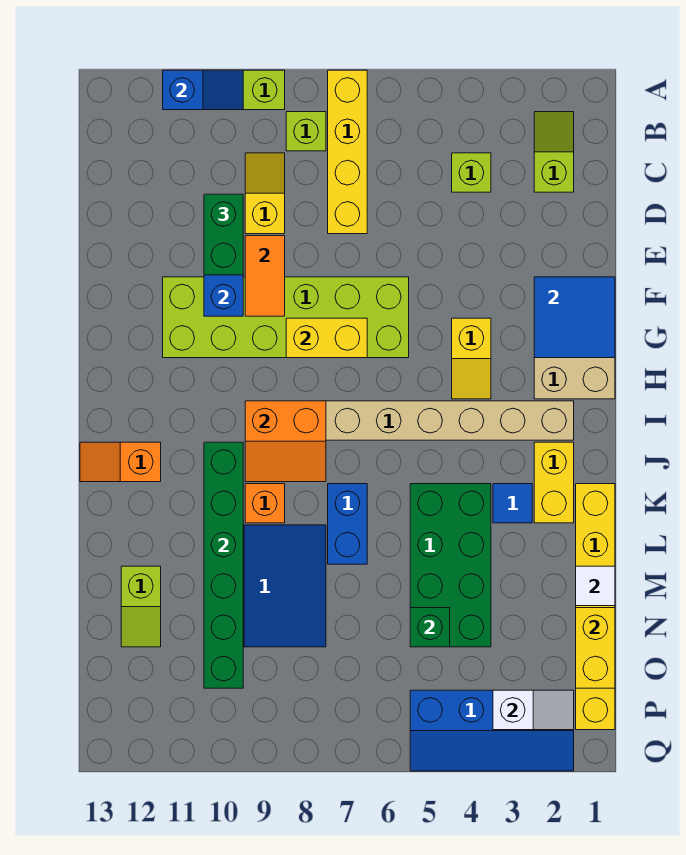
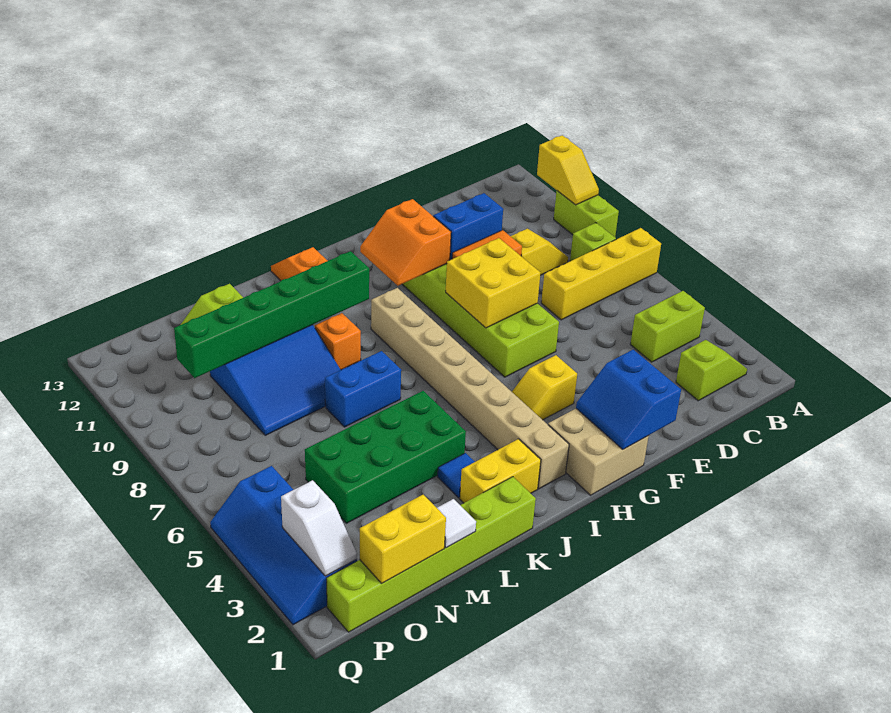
blue slope A10:A11 level 2 top 11 -> yellow slope A10:A11 level 2 top 11
lime brick C4 level 1 -> lime brick B4:C4 level 1
green brick D10:E10 level 3 -> none
blue tile F1:G2 level 2 -> blue slope F1:G2 level 2 top F
yellow brick G7:G8 level 2 -> yellow brick F7:G8 level 2
orange slope I8:J9 level 2 top I -> orange slope G10:H11 level 2 top G
yellow brick K1:P1 level 1 -> lime brick K1:P1 level 1
green brick N5 level 2 -> none

